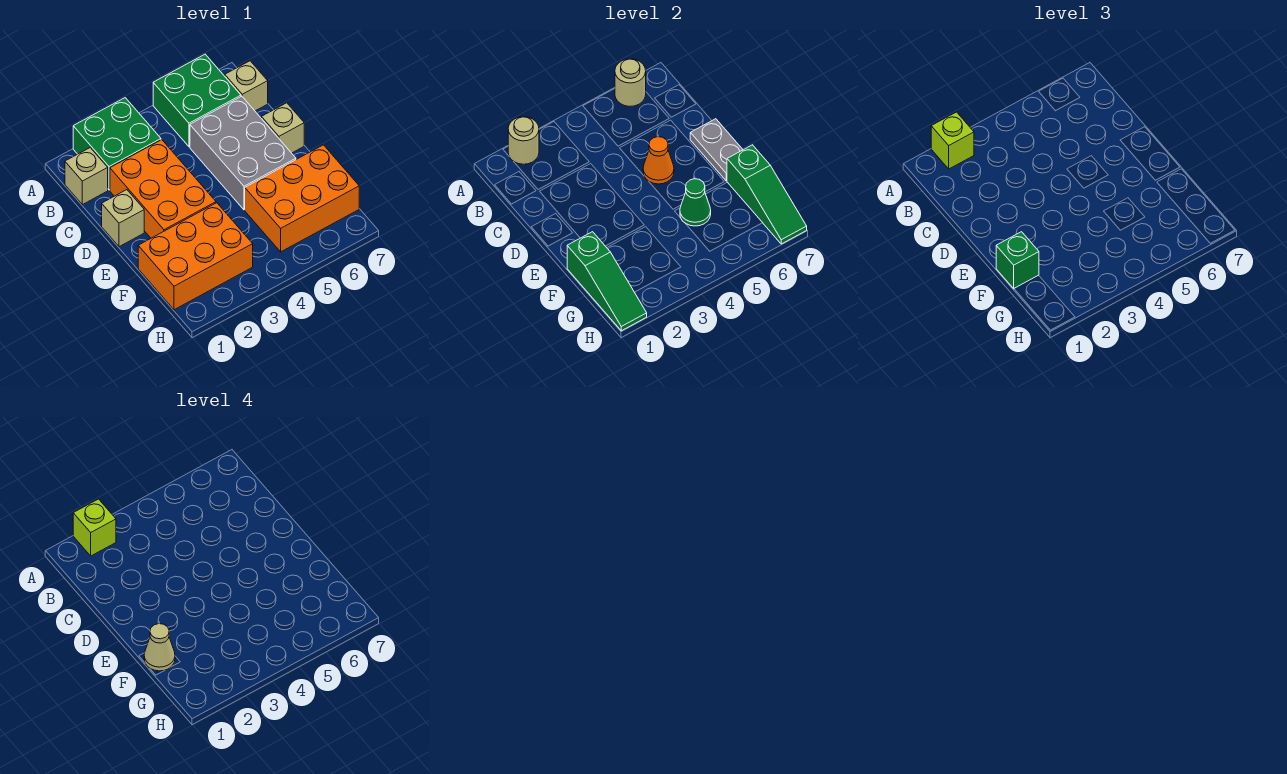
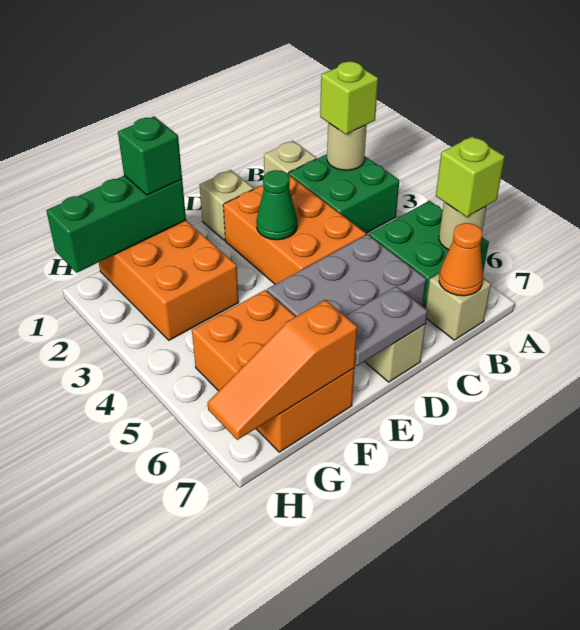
lime brick A2 level 4 -> lime brick A6 level 3
orange brick C2:E3 level 1 -> orange brick C2:D4 level 1
orange cone D5 level 2 -> orange cone B7 level 2
green slope F1:H1 level 2 top F -> green brick F1:H1 level 2
tan cone F1 level 4 -> none
green cone F5 level 2 -> green cone D3 level 2
green slope F7:H7 level 2 top F -> orange slope F7:H7 level 2 top F

